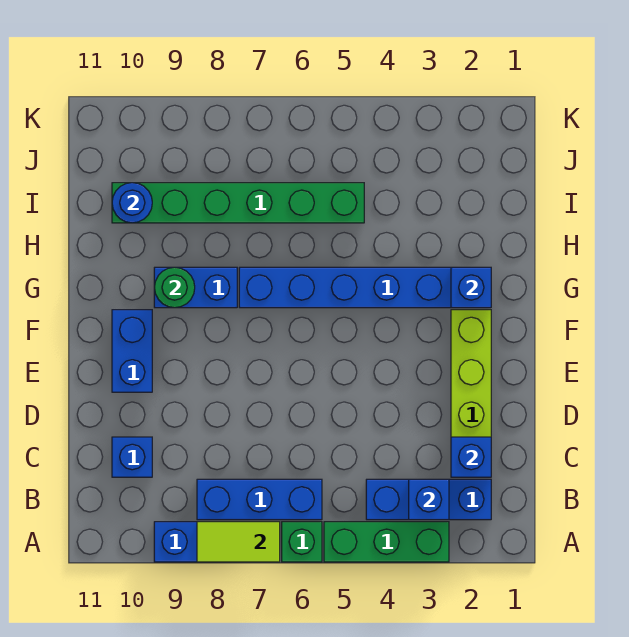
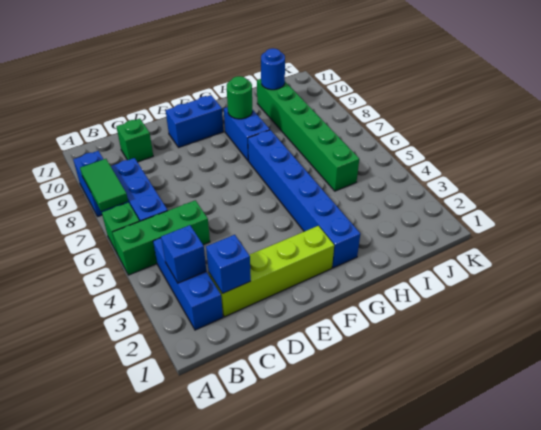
green brick A3:A5 level 1 -> green brick A5:C5 level 1
lime tile A7:A8 level 2 -> green tile A7:A8 level 2
blue brick C10 level 1 -> green brick C10 level 1
blue brick G2 level 2 -> none

